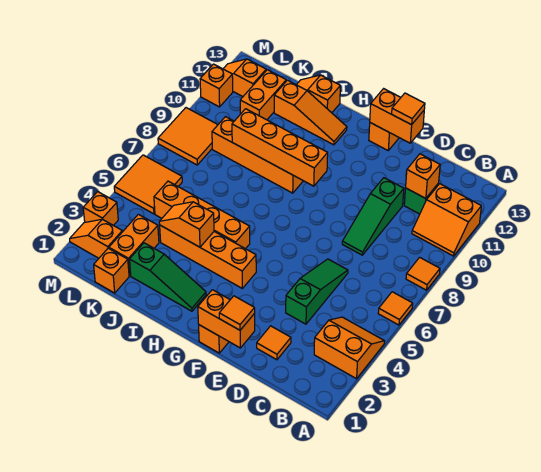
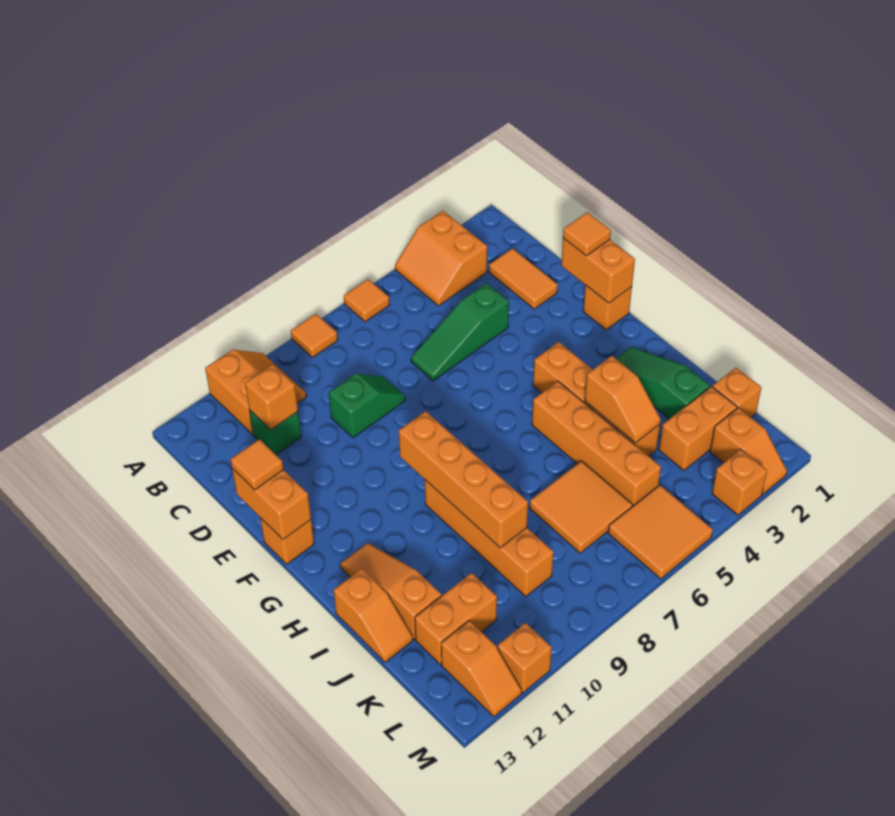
orange tile D2 level 1 -> orange tile C2:D2 level 1
green slope D8:D10 level 1 top 10 -> green slope D8:D9 level 1 top 9
orange tile L8:M9 level 1 -> orange tile J6:K7 level 1

